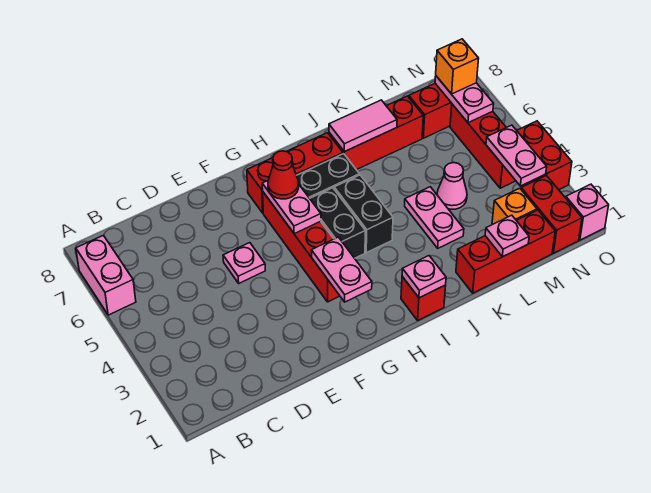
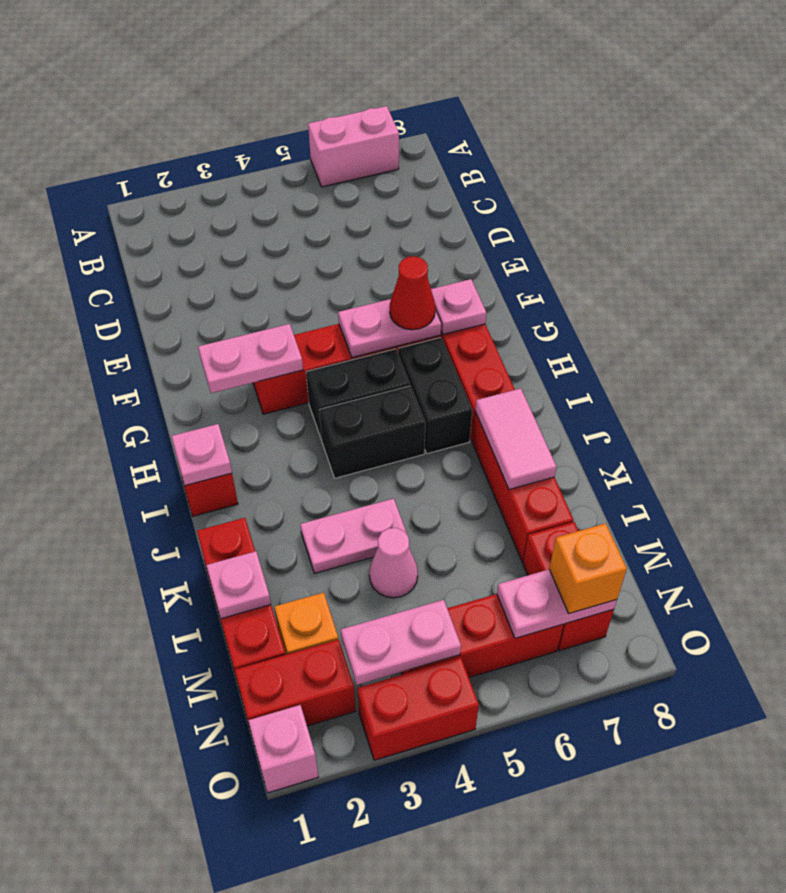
pink plate E5 level 1 -> pink plate G7 level 2

